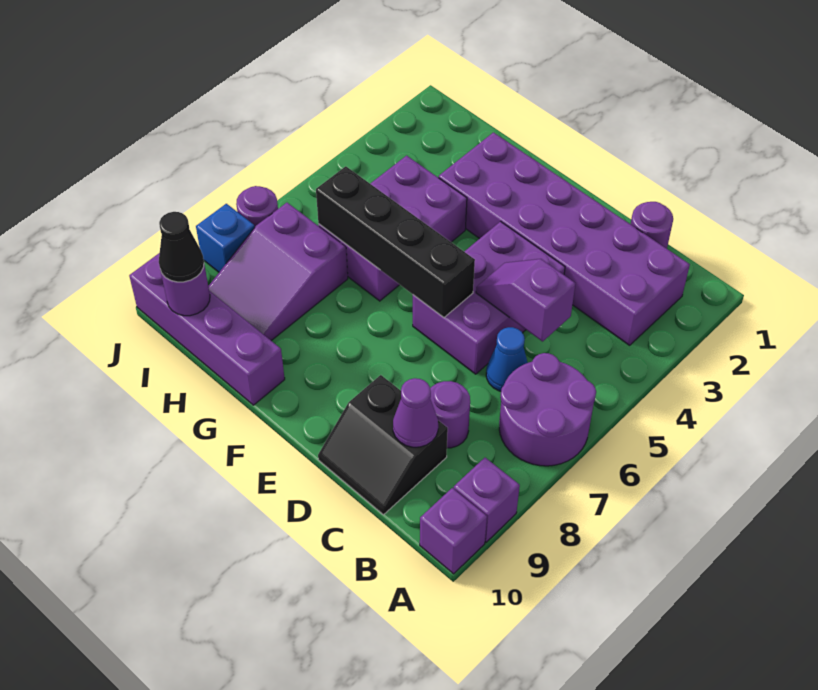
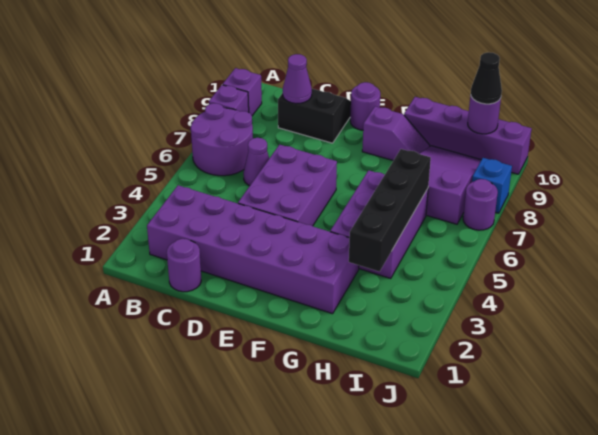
purple brick A10 level 1 -> purple brick A8 level 1
purple slope C5:D5 level 2 top C -> purple slope F9:G9 level 1 top F
blue cone C6 level 1 -> purple cone C6 level 1
purple round brick C8 level 1 -> purple round brick E10 level 1
black brick E6:H6 level 2 -> black brick H3:H6 level 2

